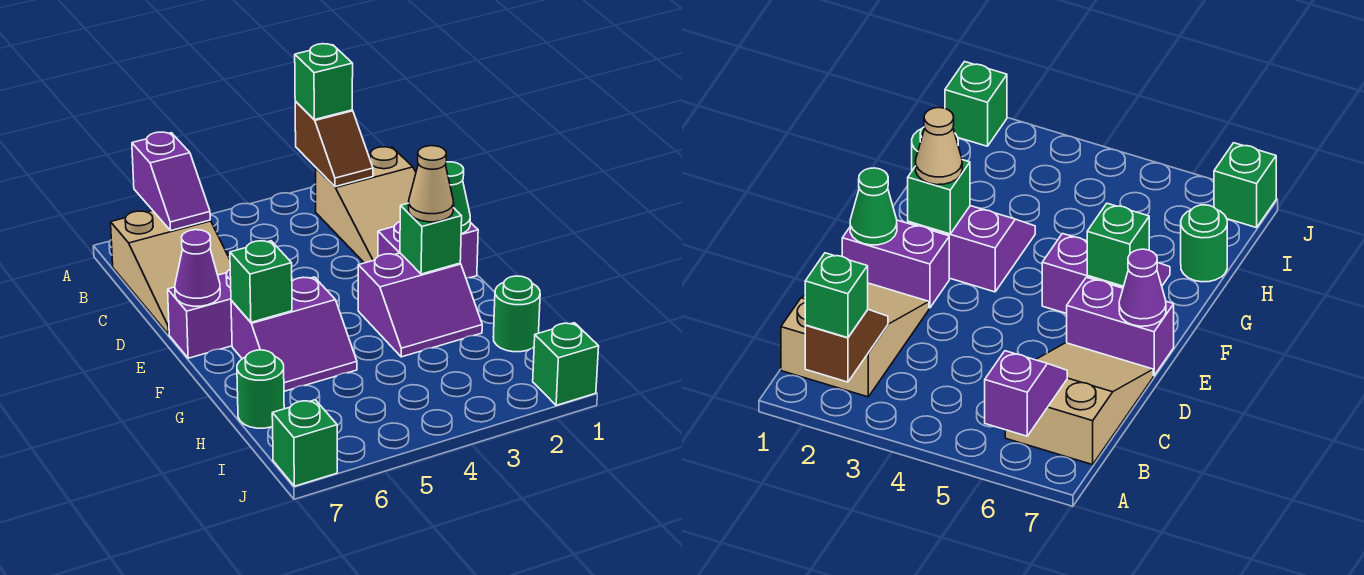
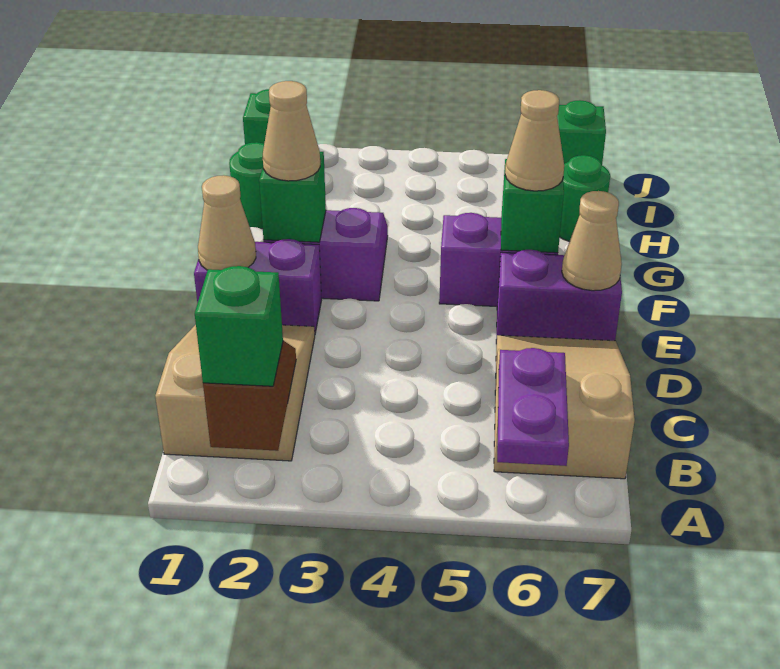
purple slope A6:B6 level 2 top A -> purple plate A6:B6 level 2
green cone E1 level 2 -> tan cone E1 level 2
purple cone E7 level 2 -> tan cone E7 level 2
none -> tan cone F6 level 3

